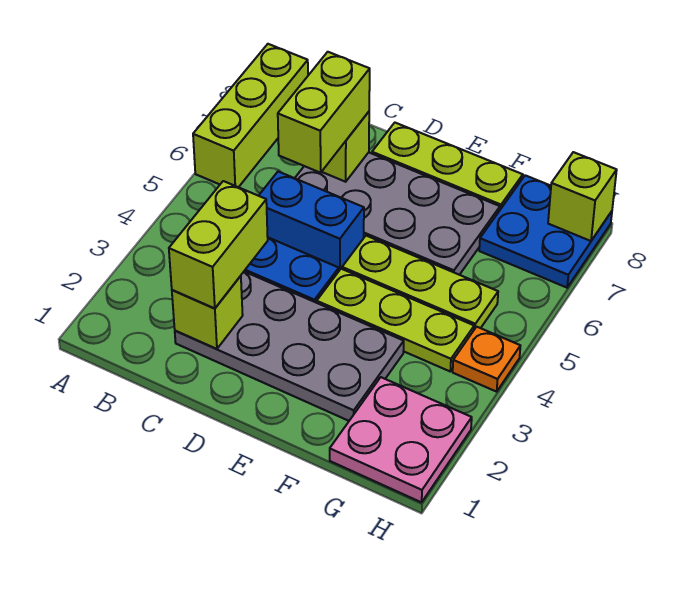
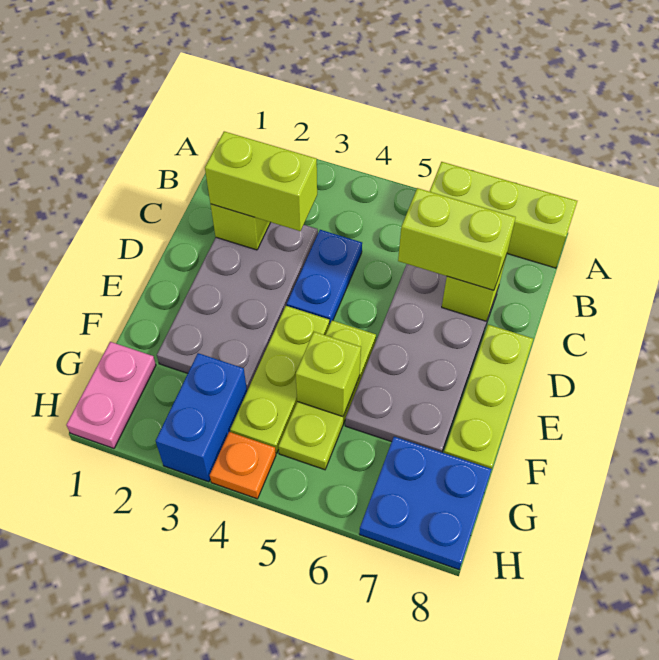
blue brick C5:D5 level 1 -> blue brick G3:H3 level 1
pink plate G1:H2 level 1 -> pink plate G1:H1 level 1
lime brick H8 level 2 -> lime brick F5 level 2

